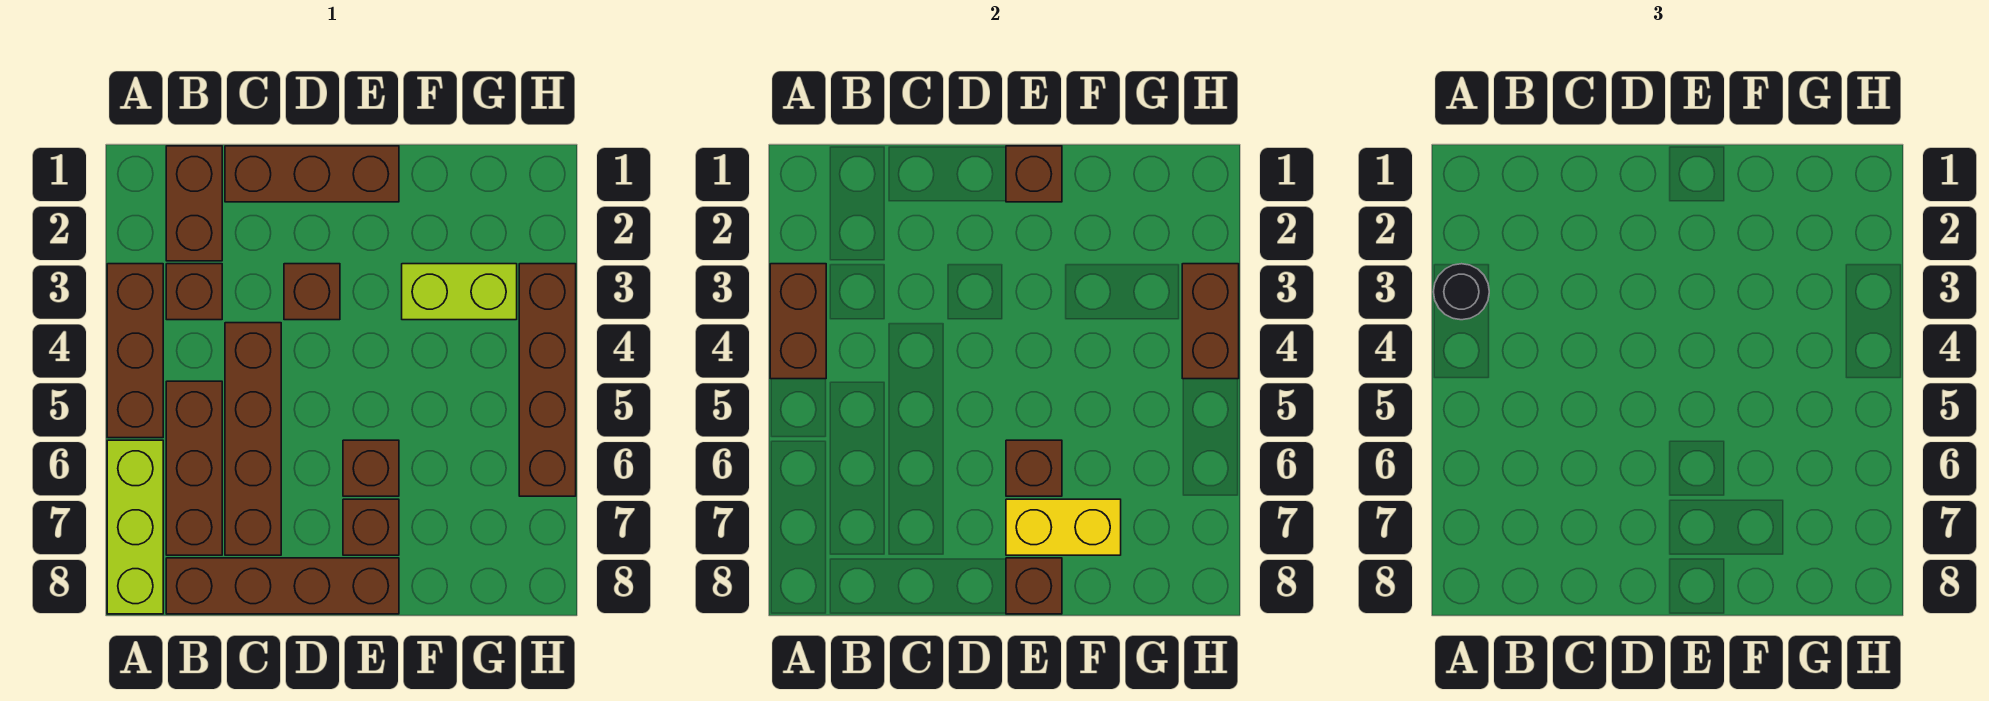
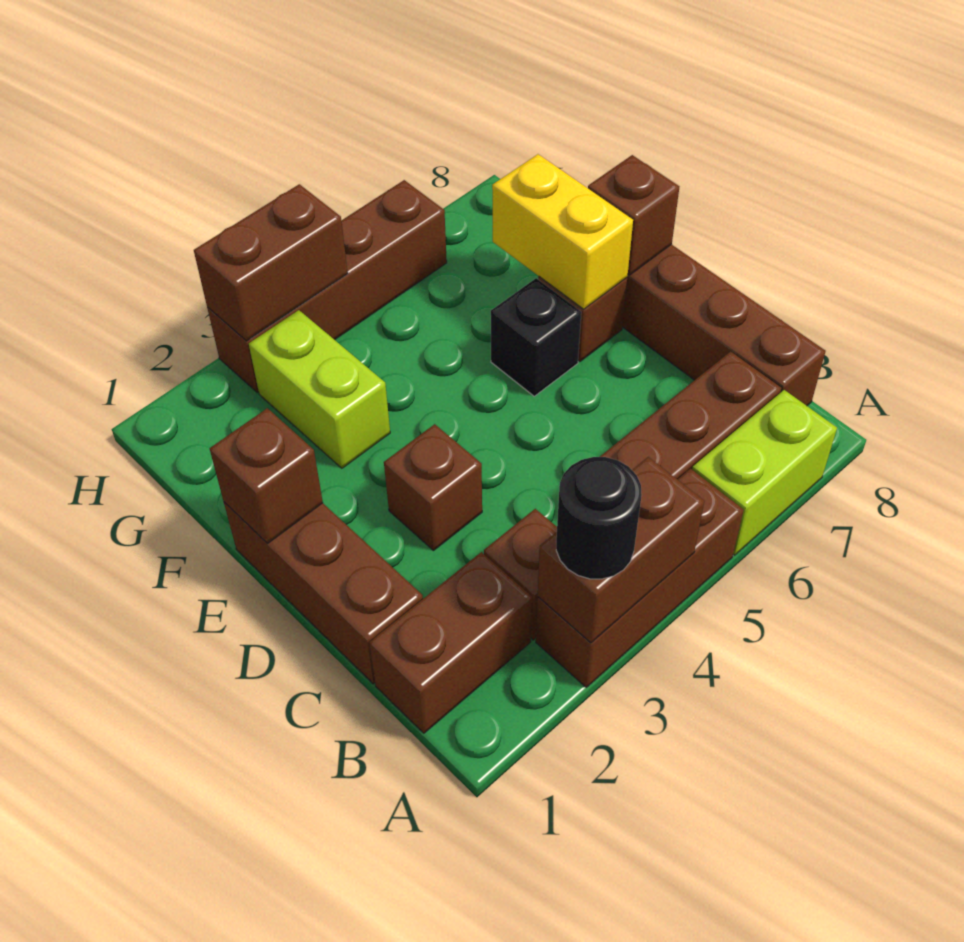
lime brick A6:A8 level 1 -> lime brick A6:A7 level 1
brown brick C4:C7 level 1 -> none
brown brick E6 level 1 -> black brick E6 level 1
brown brick E6 level 2 -> none

